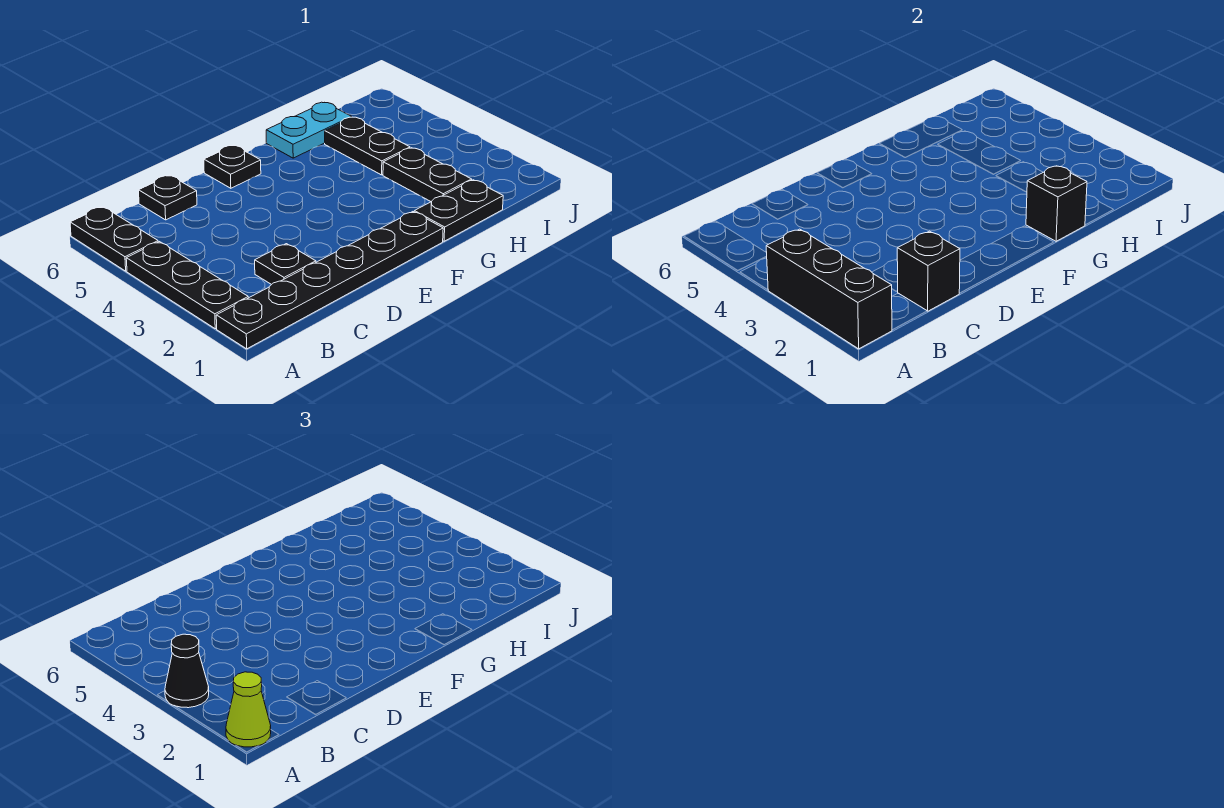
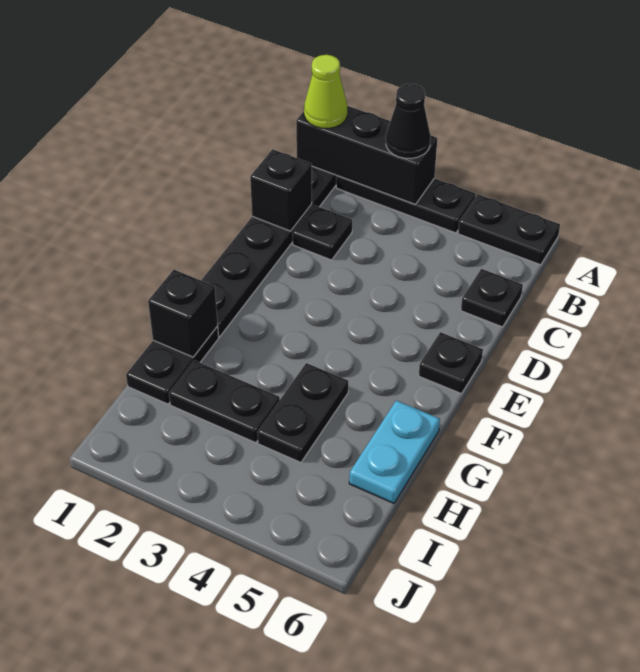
black plate H4:H5 level 1 -> black plate G4:H4 level 1

